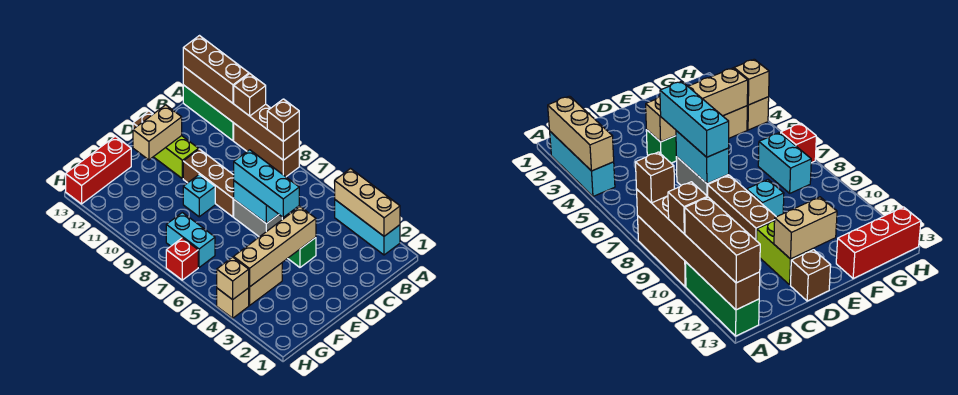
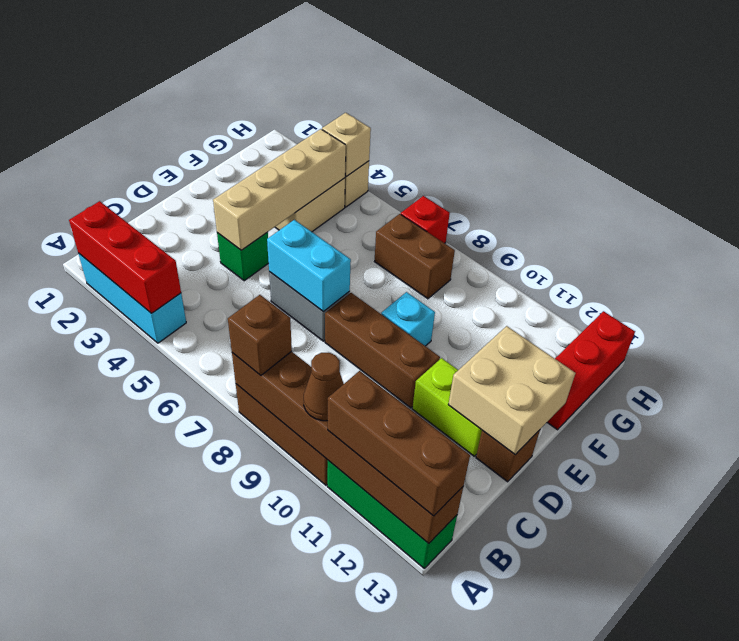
tan brick A2:A4 level 2 -> red brick A2:A4 level 2
brown brick A10 level 3 -> brown cone A10 level 3
cyan brick D5:D7 level 3 -> none
tan brick D12:E12 level 2 -> tan brick D12:E13 level 2
cyan brick G7:G8 level 1 -> brown brick G7:G8 level 1

